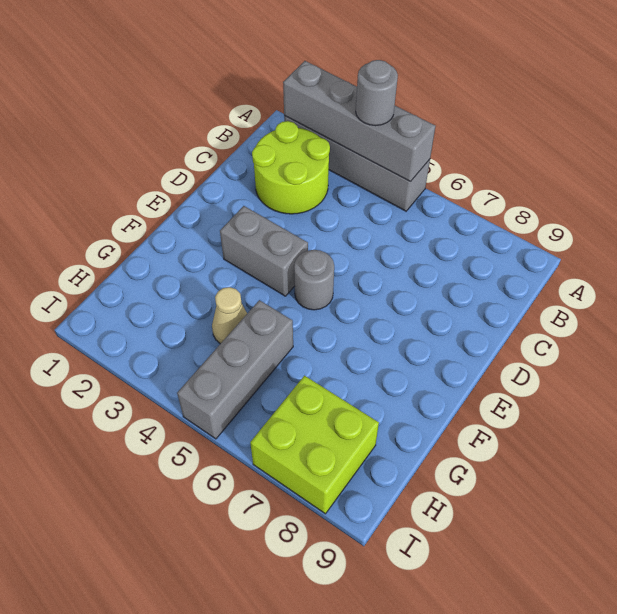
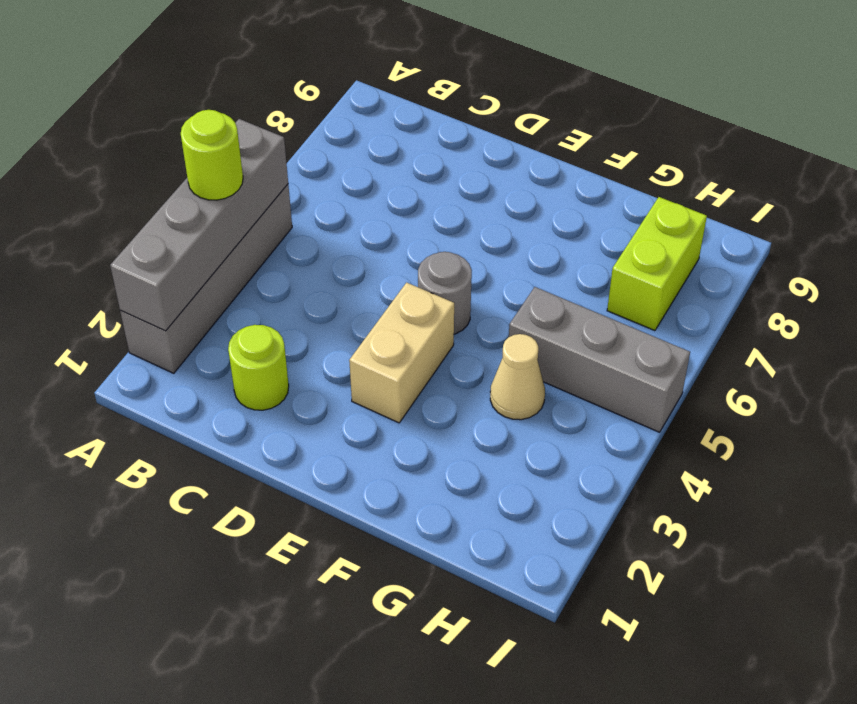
grey round brick A4 level 3 -> lime round brick A4 level 3
lime round brick B2:C3 level 1 -> lime round brick C2 level 1
grey brick E3:E4 level 1 -> tan brick E3:E4 level 1
lime brick H7:I8 level 1 -> lime brick H7:H8 level 1

